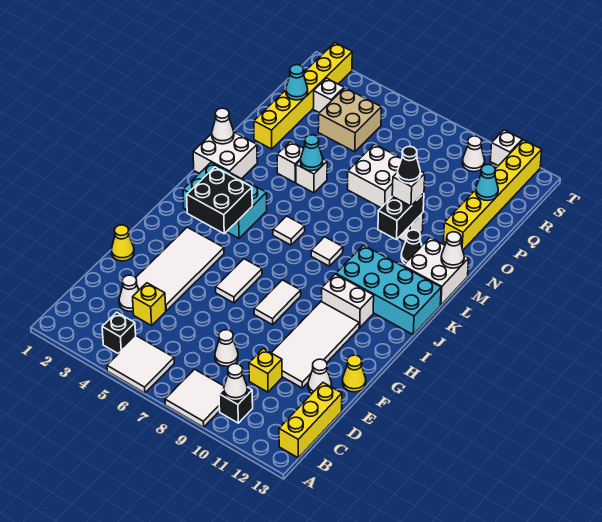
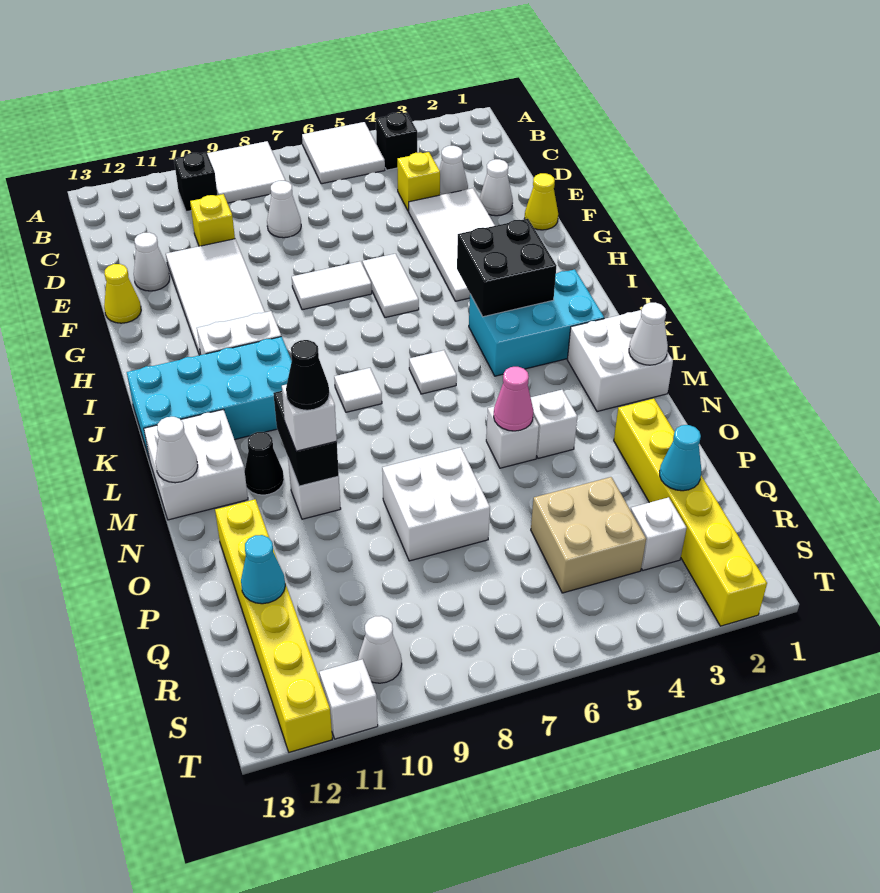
white cone B10 level 2 -> white cone E2 level 1
yellow brick B13:D13 level 1 -> none
white tile G8:H8 level 1 -> white tile G7:G8 level 1
cyan cone N5 level 2 -> pink cone N5 level 2

